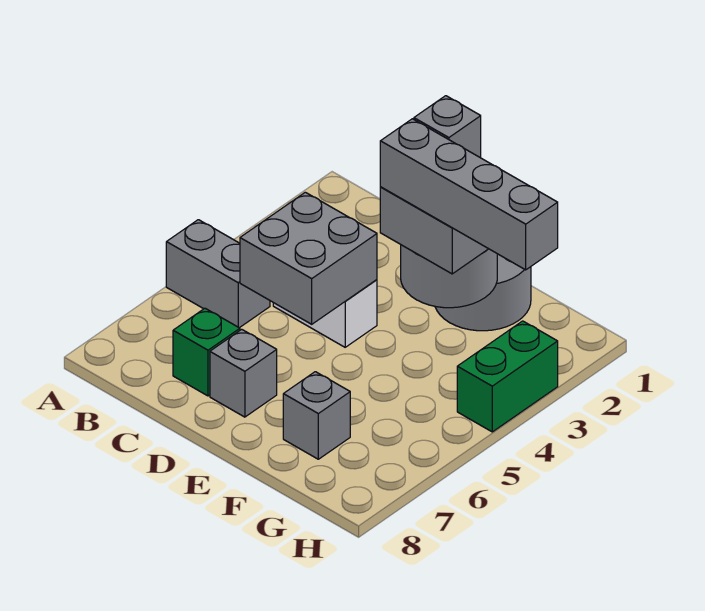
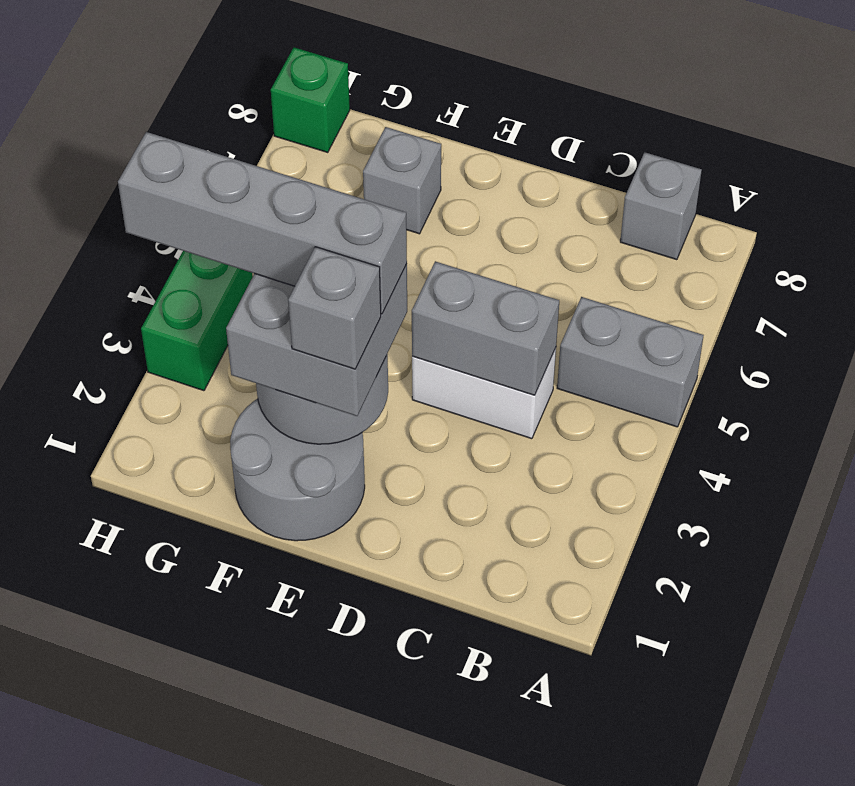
grey brick C4:D5 level 2 -> grey brick C4:D4 level 2
green brick C7 level 1 -> green brick H8 level 1
grey brick D7 level 1 -> grey brick B8 level 1

